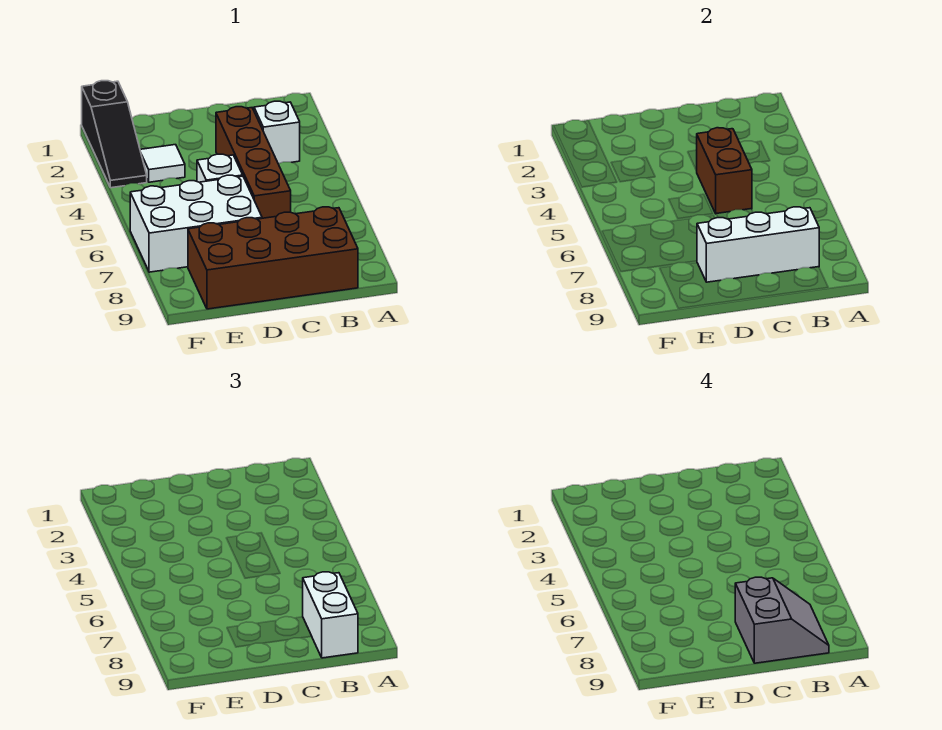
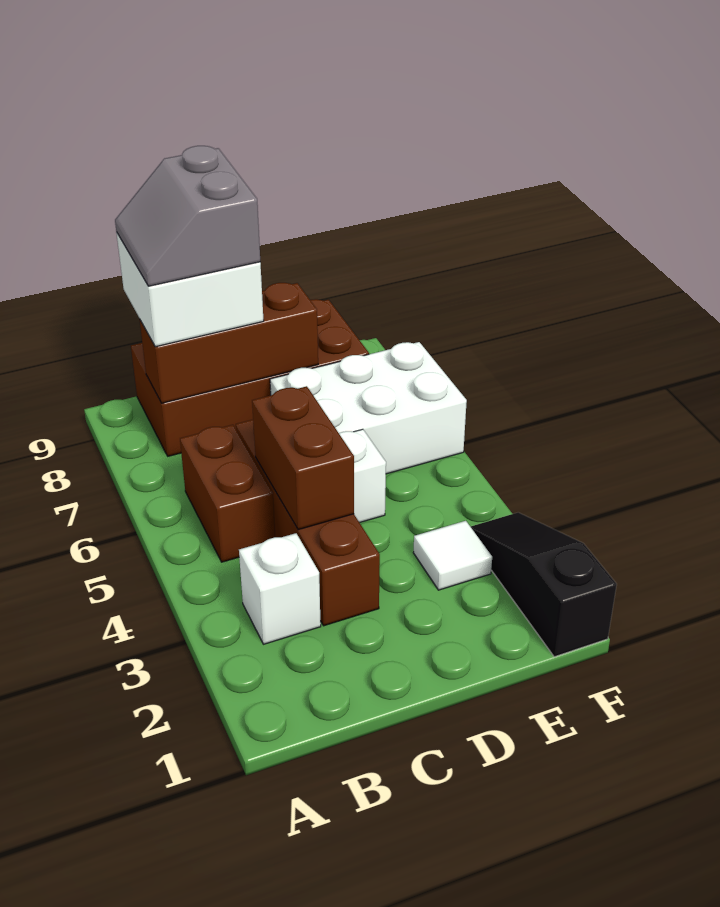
none -> brown brick B5:B6 level 1
white brick B8:D8 level 2 -> brown brick B8:D8 level 2
white brick B8:B9 level 3 -> white brick B8:C9 level 3

